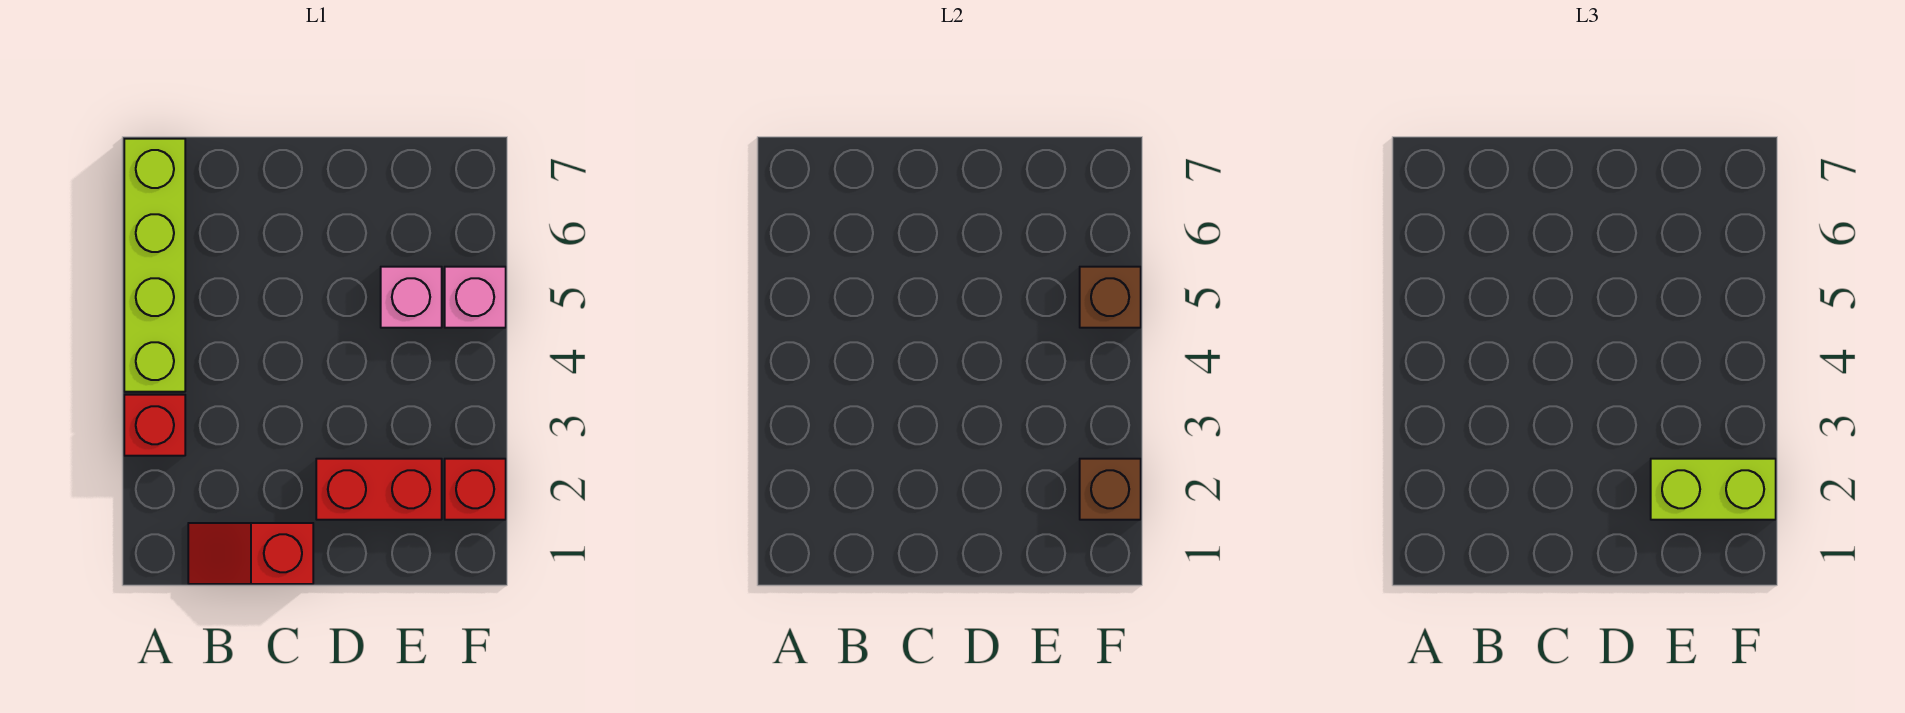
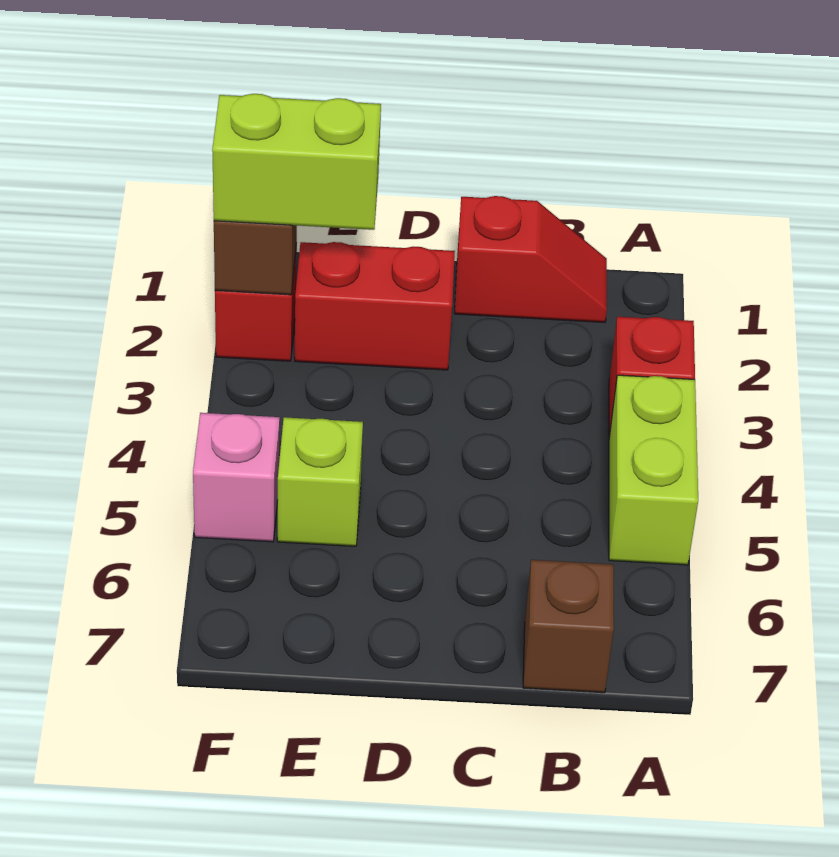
lime brick A4:A7 level 1 -> lime brick A4:A5 level 1
pink brick E5 level 1 -> lime brick E5 level 1
brown brick F5 level 2 -> brown brick B7 level 1

